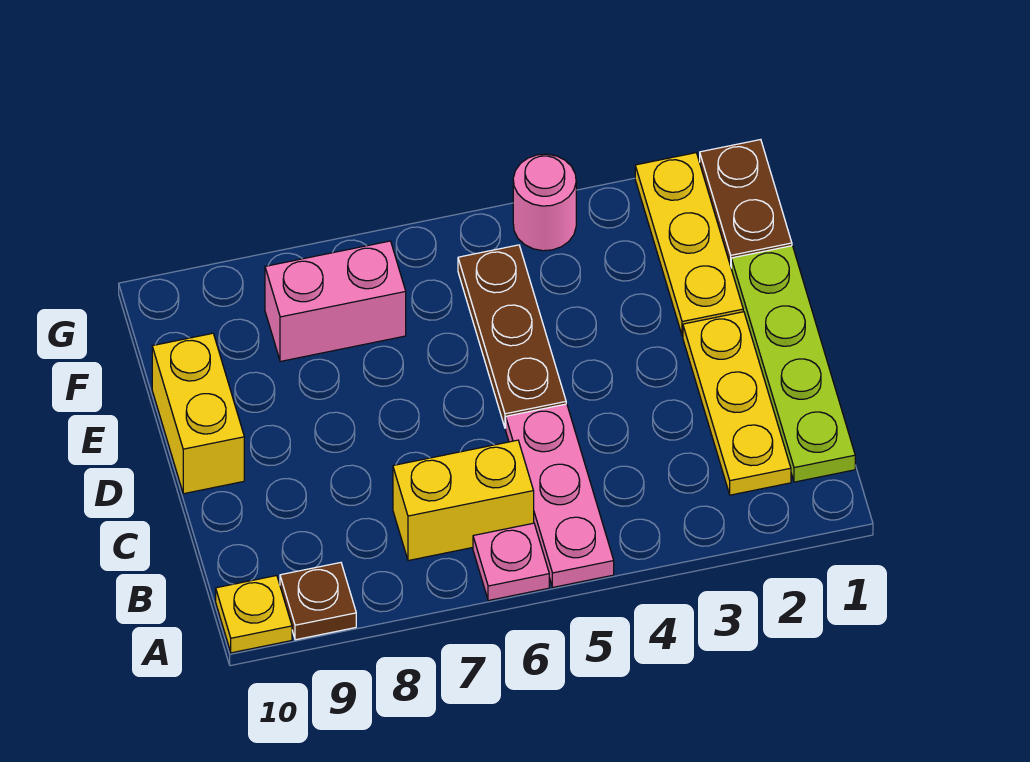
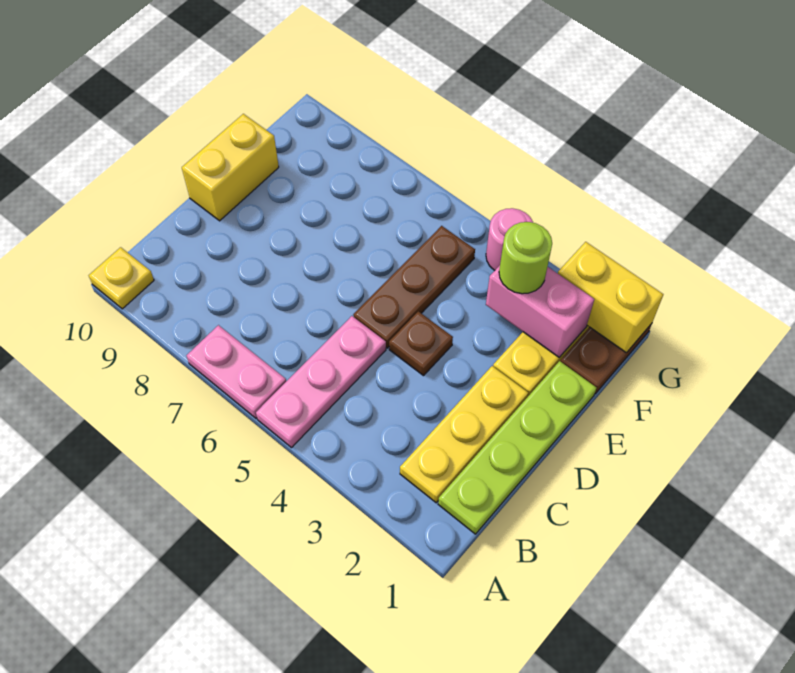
pink plate A6 level 1 -> pink plate A6:A7 level 1
brown plate A9 level 1 -> brown plate D4 level 1
yellow brick B6:B7 level 1 -> yellow brick G1:G2 level 2
none -> lime round brick F3 level 3
pink brick F7:F8 level 1 -> pink brick F2:F3 level 2

